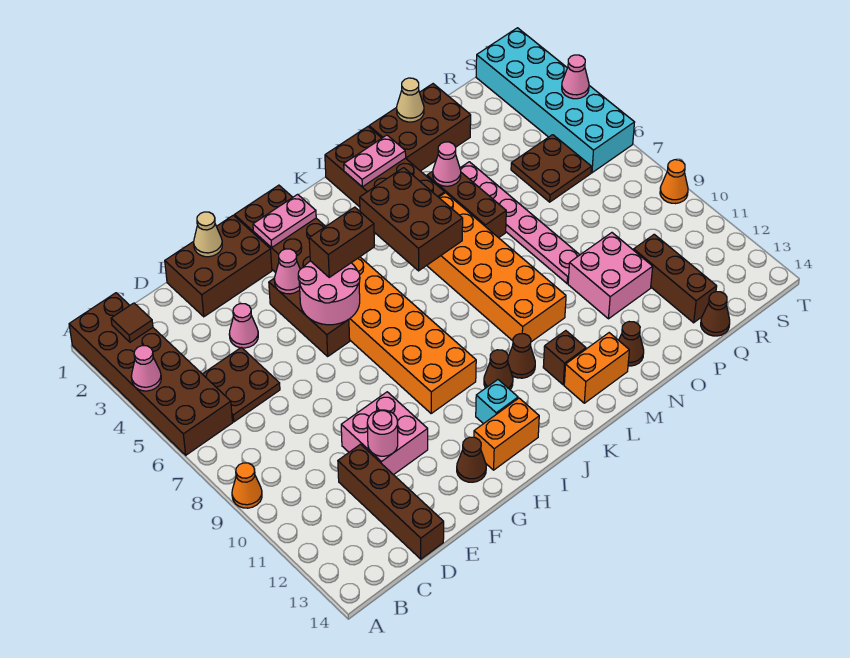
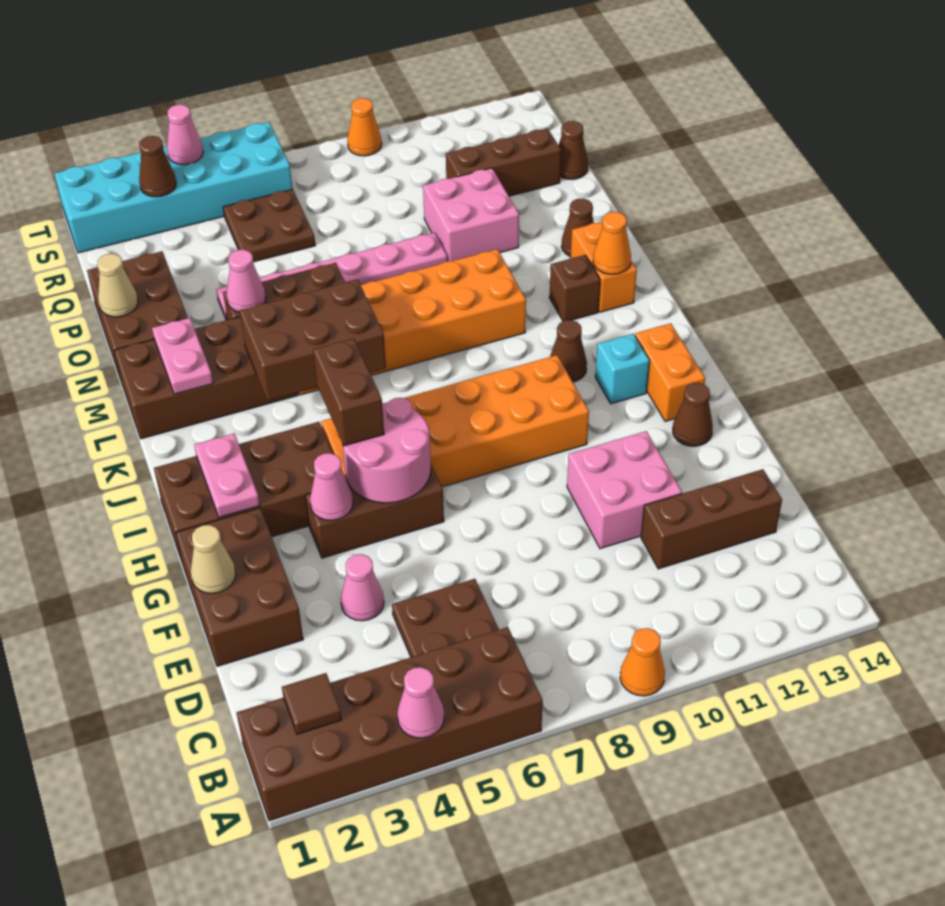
brown brick D11:D14 level 1 -> brown brick D11:D13 level 1
pink round brick E11 level 2 -> none
brown cone K11 level 1 -> brown cone S3 level 2
none -> orange cone L13 level 2

